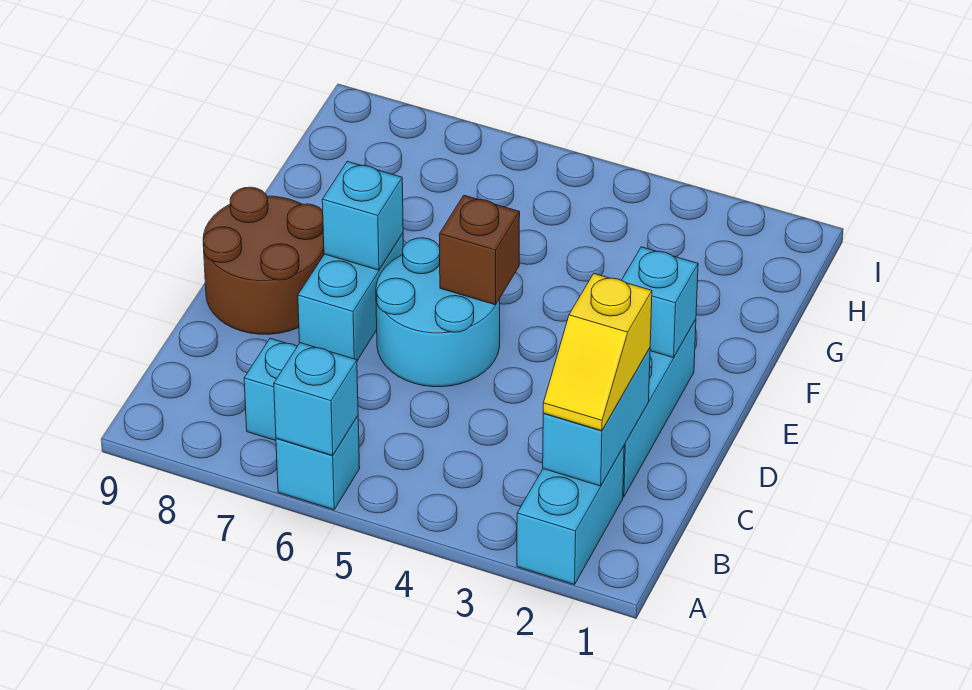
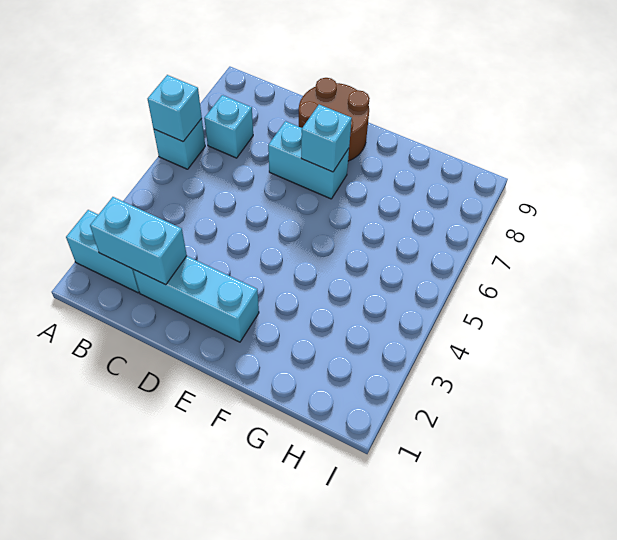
yellow slope B2:C2 level 3 top C -> none
cyan round brick D5:E6 level 1 -> none
cyan brick E2 level 2 -> none
brown brick E5 level 2 -> none

